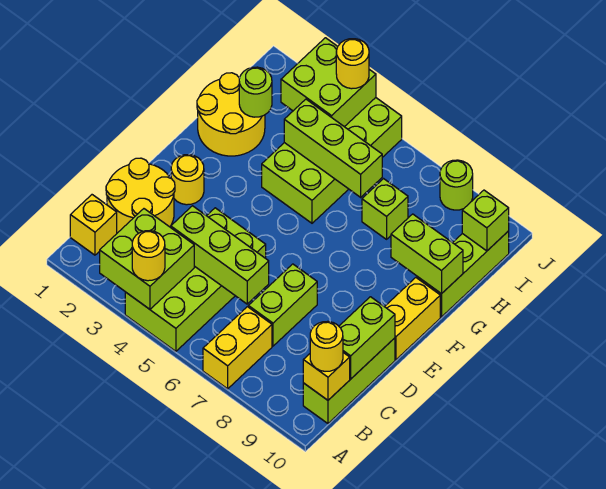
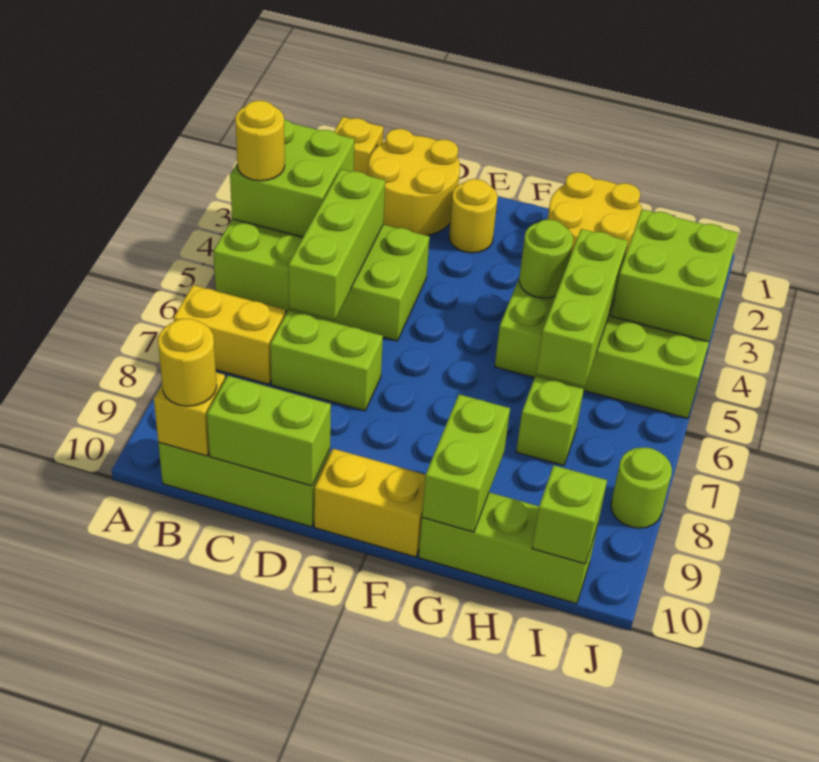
lime round brick H2 level 2 -> lime round brick G4 level 2
yellow round brick J4 level 3 -> none

